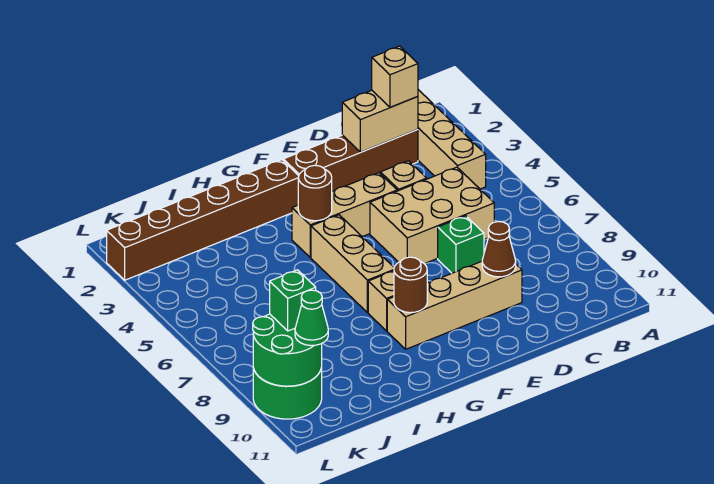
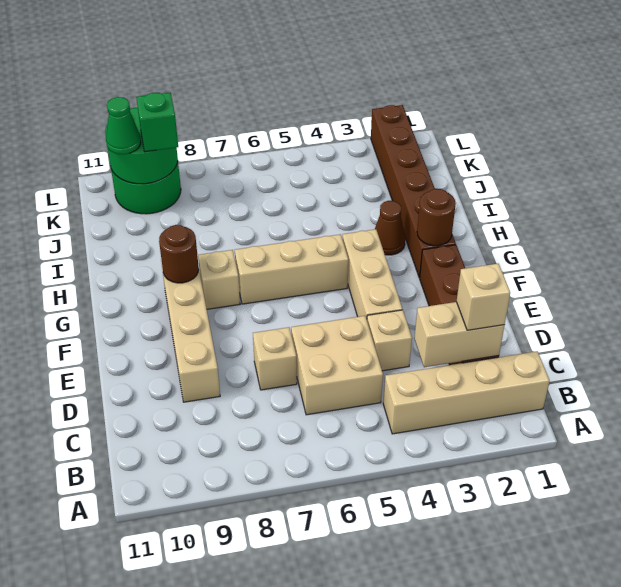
tan brick C2:D2 level 2 -> tan brick C2:C3 level 2
tan brick C5:E6 level 1 -> tan brick C5:D6 level 1
green brick D7 level 1 -> tan brick D7 level 1
brown cone D9 level 2 -> brown cone H3 level 1
brown round brick G4 level 2 -> brown round brick G2 level 2

